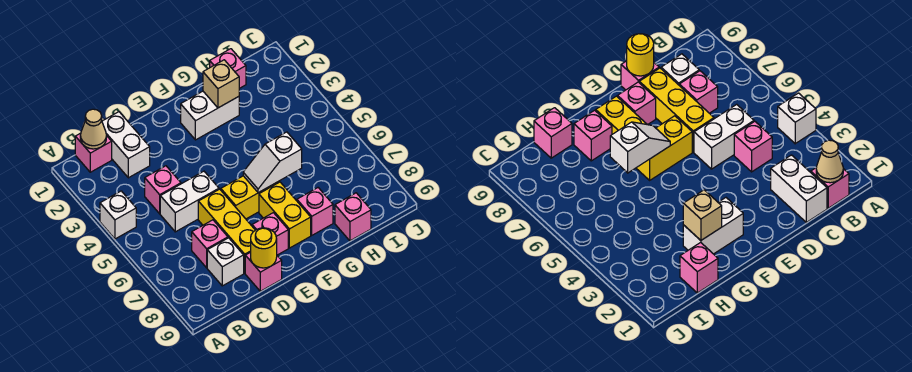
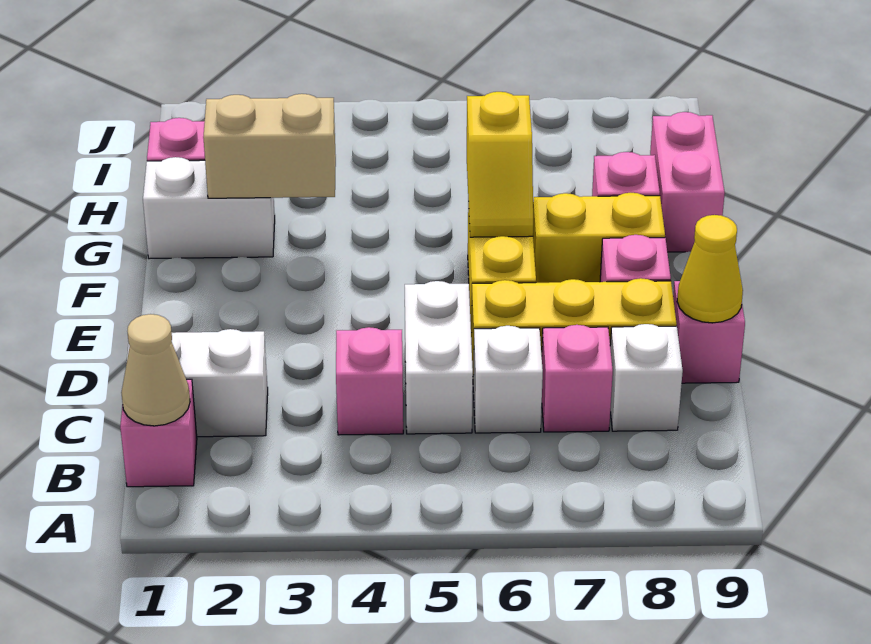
white brick A4 level 1 -> white brick C6 level 1
yellow round brick D9 level 2 -> yellow cone D9 level 2
white brick F2:G2 level 1 -> white brick G1:G2 level 1
white slope F6:G6 level 2 top G -> yellow slope F6:G6 level 2 top G
tan brick G2 level 2 -> tan brick G2:G3 level 2
pink brick H9 level 1 -> pink brick G9:H9 level 1

